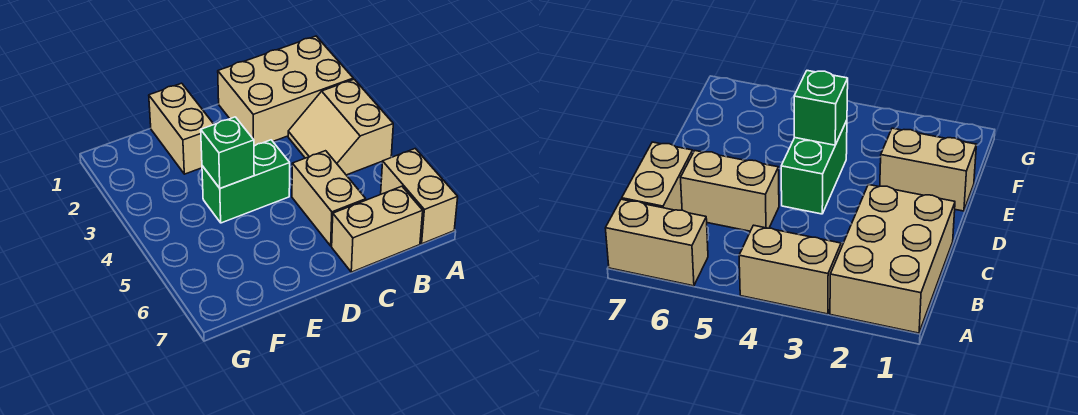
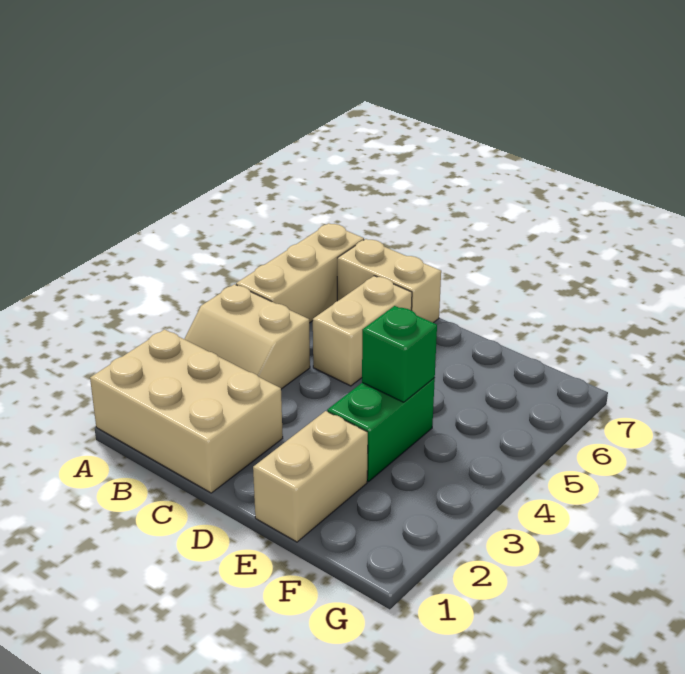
tan slope A3:B4 level 1 top A -> tan slope A3:B4 level 1 top 4
tan brick A6:A7 level 1 -> tan brick A5:A7 level 1
green brick D4:E4 level 1 -> green brick E3:E4 level 1

